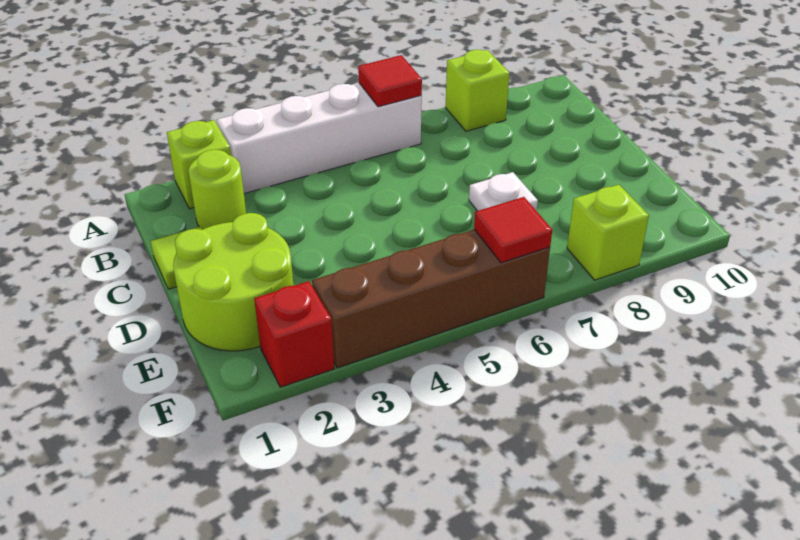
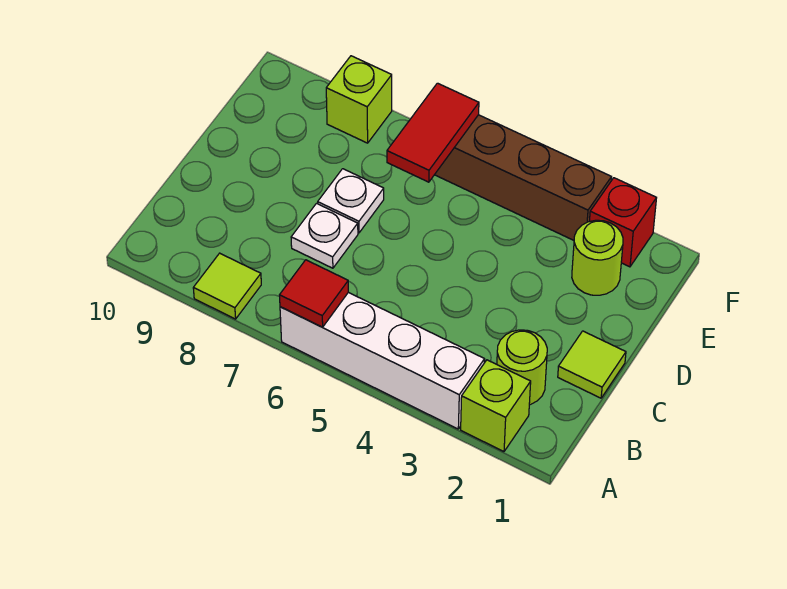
lime brick A8 level 1 -> lime tile A8 level 1
none -> white plate C7 level 1
lime round brick D1:E2 level 1 -> lime round brick E2 level 1
red tile F6 level 2 -> red tile E6:F6 level 2

